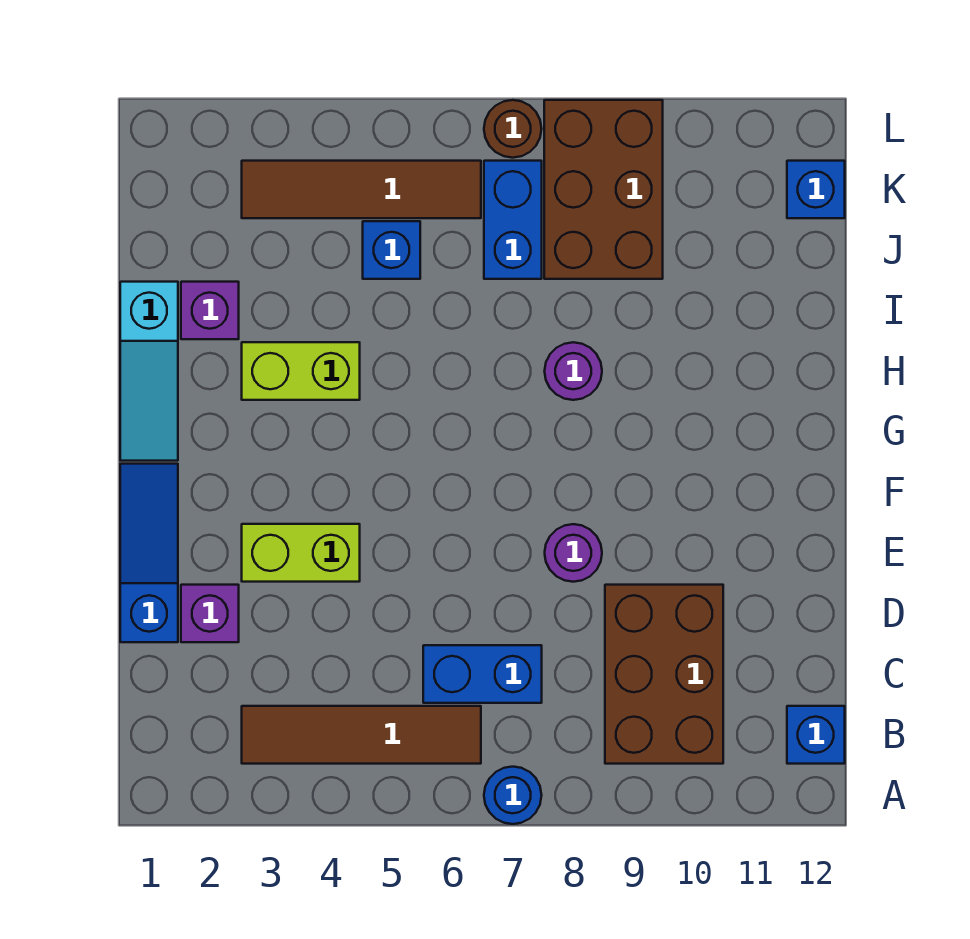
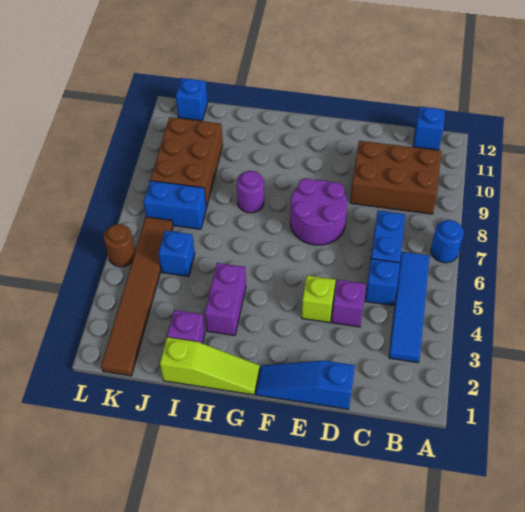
brown tile B3:B6 level 1 -> blue tile B3:B6 level 1
none -> blue brick C5 level 1
purple brick D2 level 1 -> purple brick D4 level 1
lime brick E3:E4 level 1 -> lime brick E4 level 1
purple round brick E8 level 1 -> purple round brick E7:F8 level 1
cyan slope G1:I1 level 1 top I -> lime slope G1:I1 level 1 top I
lime brick H3:H4 level 1 -> purple brick H3:H4 level 1
brown brick J8:L9 level 1 -> brown brick J8:K10 level 1
brown tile K3:K6 level 1 -> brown tile K1:K6 level 1
brown round brick L7 level 1 -> brown round brick L5 level 1

